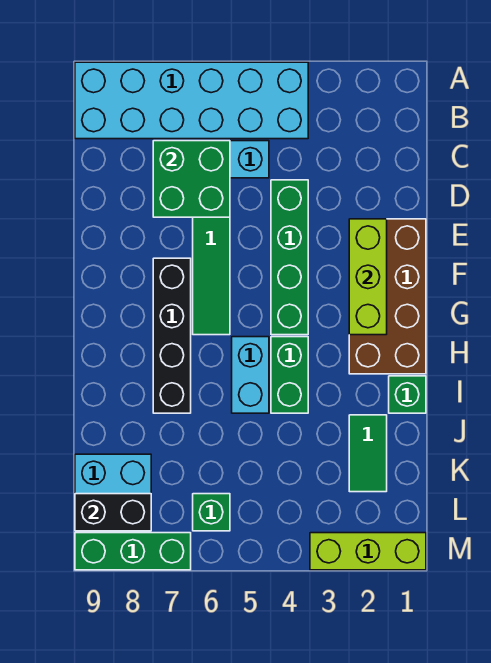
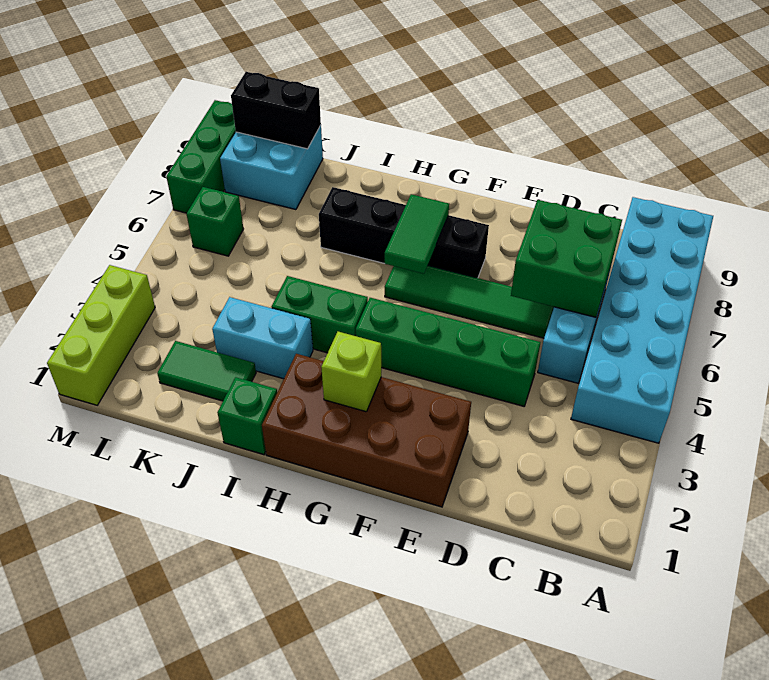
lime brick E2:G2 level 2 -> lime brick G2 level 2
none -> green tile G6:G7 level 2
cyan brick H5:I5 level 1 -> cyan brick I3:J3 level 1
black brick L8:L9 level 2 -> black brick K9:L9 level 2

